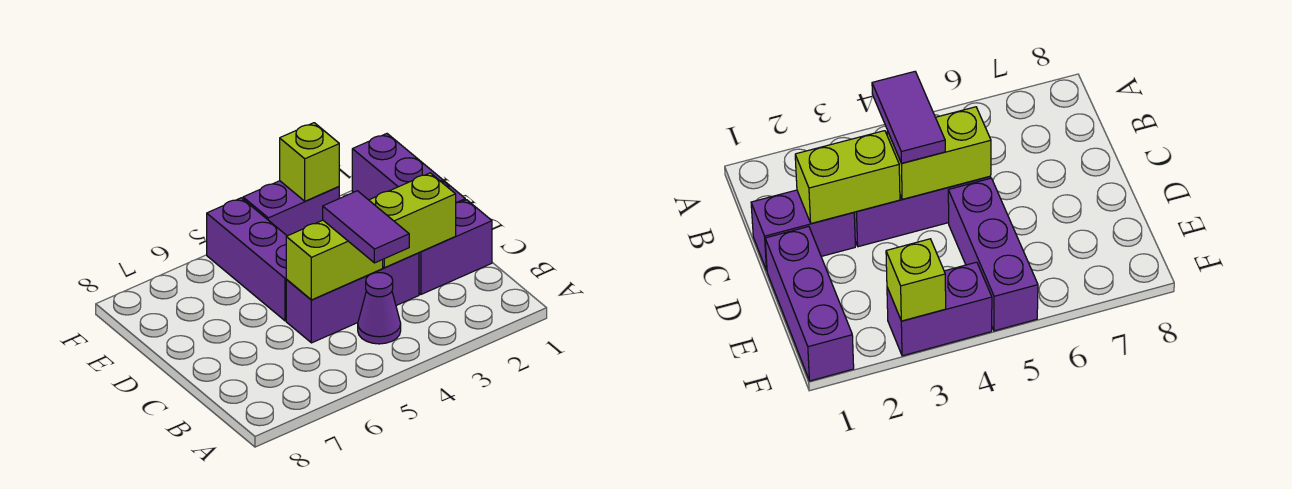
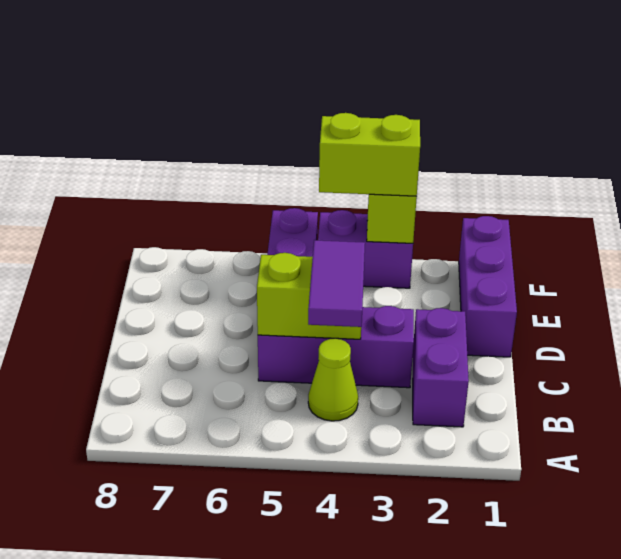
purple cone B4 level 1 -> lime cone B4 level 1
purple brick C1:C2 level 1 -> purple brick B2:C2 level 1
lime brick C2:C3 level 2 -> lime brick F3:F4 level 3

